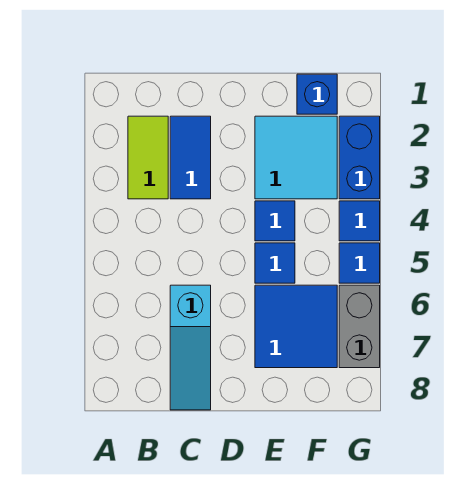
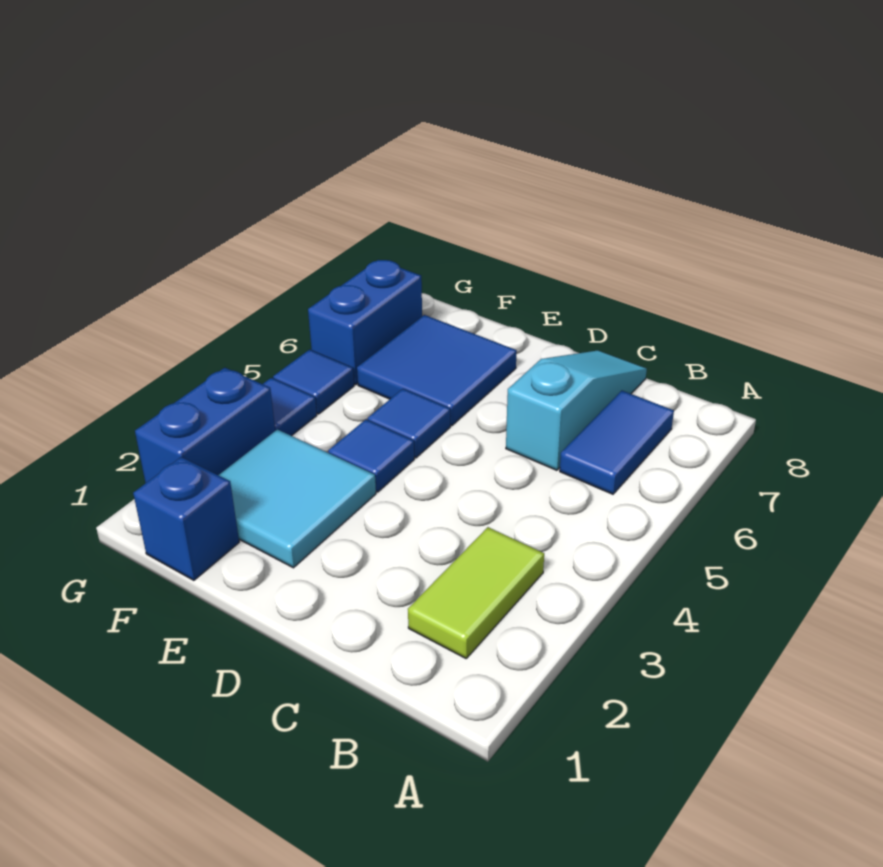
blue tile C2:C3 level 1 -> blue tile B6:B7 level 1
grey brick G6:G7 level 1 -> blue brick G6:G7 level 1

